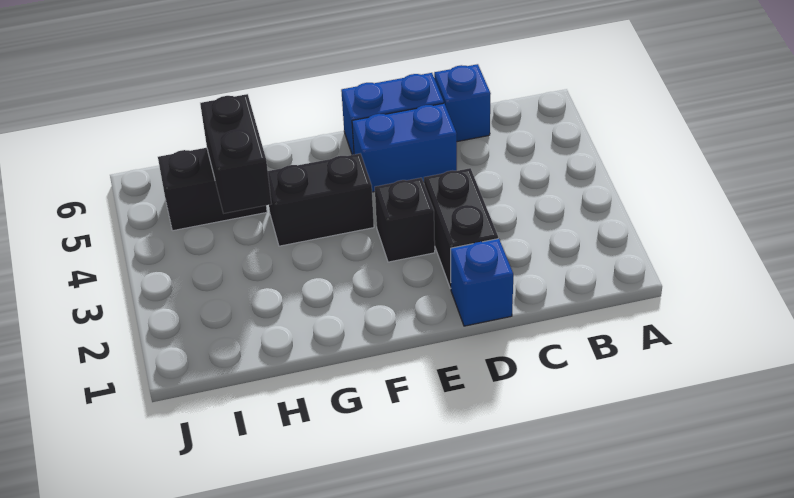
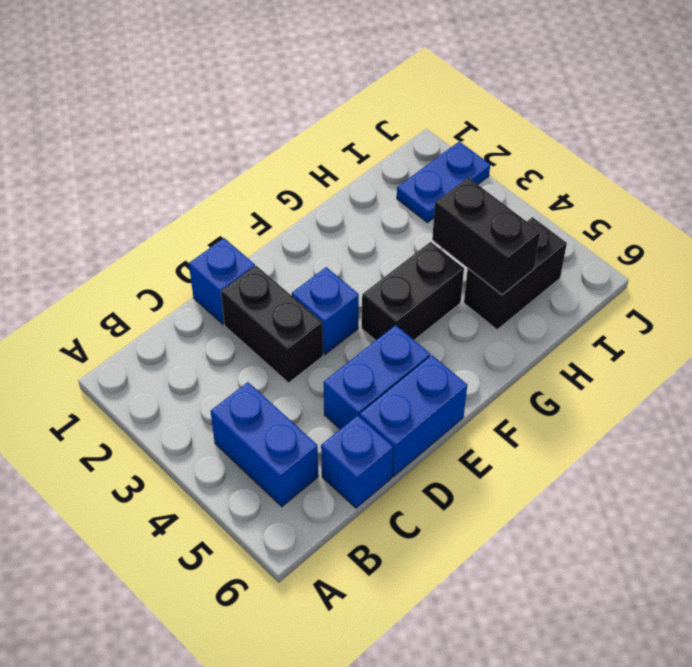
none -> blue brick B4:B5 level 1
black brick E3 level 1 -> blue brick E3 level 1
none -> blue plate I2:J2 level 1

